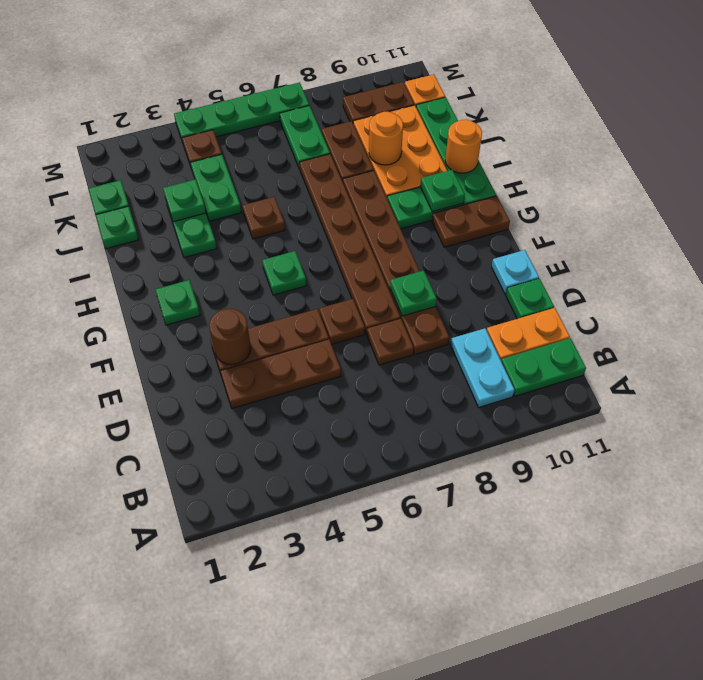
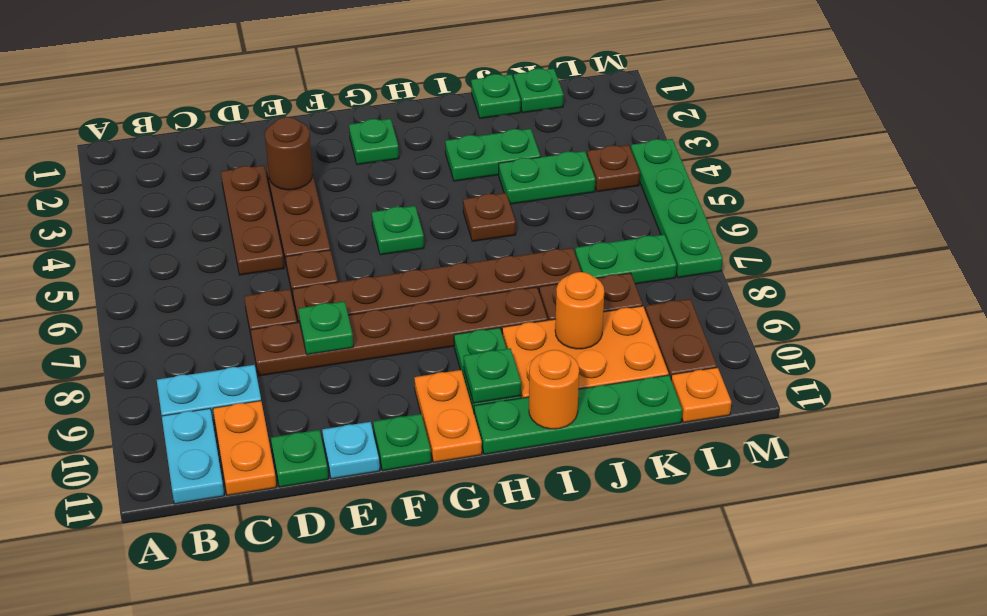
green plate B10:B11 level 1 -> cyan plate B10:B11 level 1
brown plate G10:G11 level 1 -> orange plate G10:G11 level 1
green plate J3 level 2 -> green plate F11 level 1

